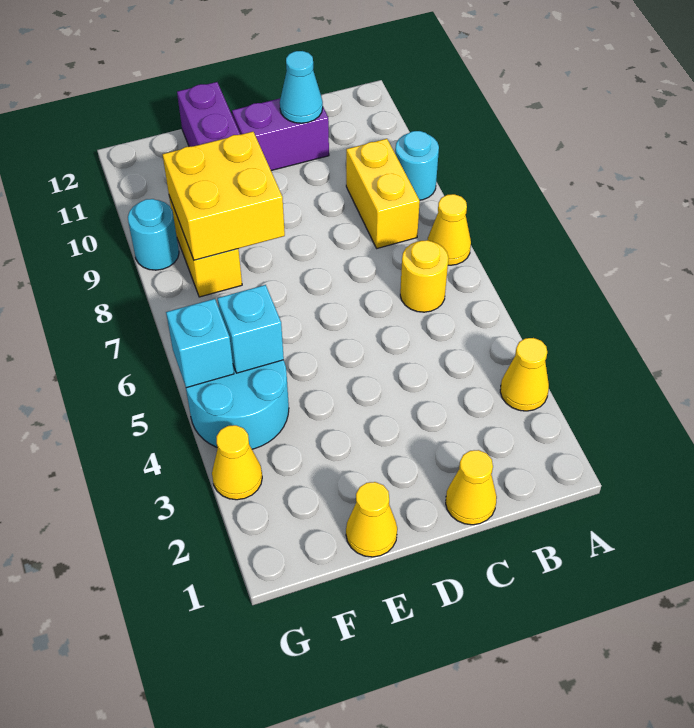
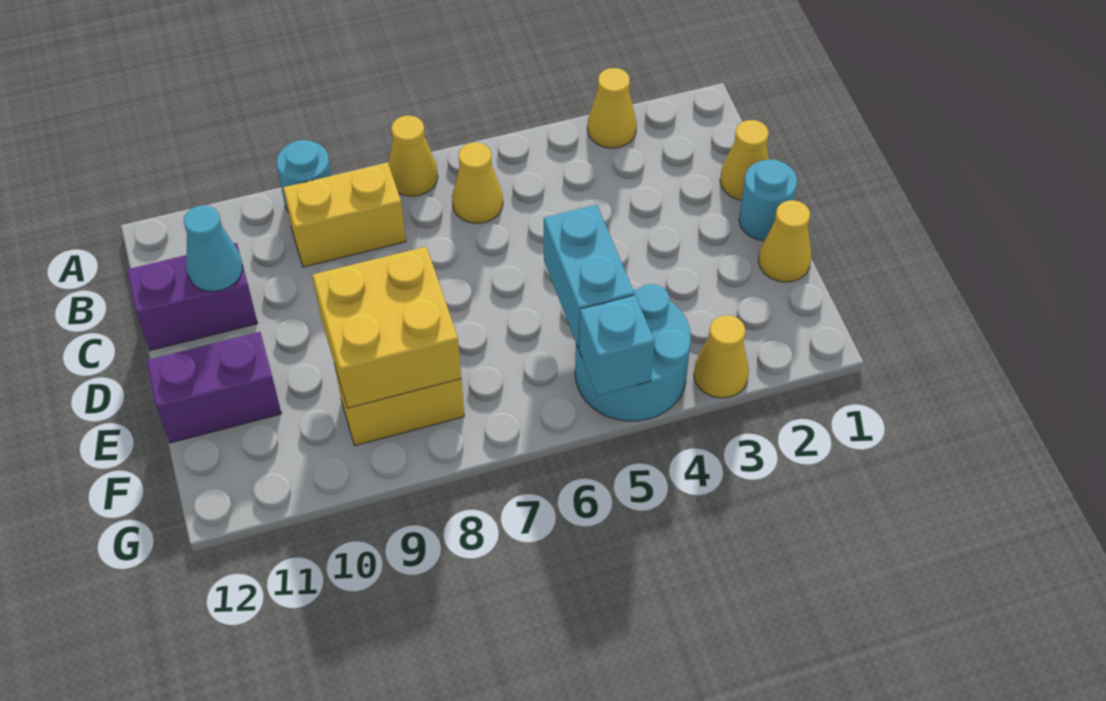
yellow round brick B6 level 1 -> yellow cone B6 level 1
purple brick C11:D11 level 1 -> purple brick C11:C12 level 1
cyan brick F5 level 2 -> cyan brick E5:F5 level 2
cyan round brick G9 level 1 -> cyan round brick D1 level 1

